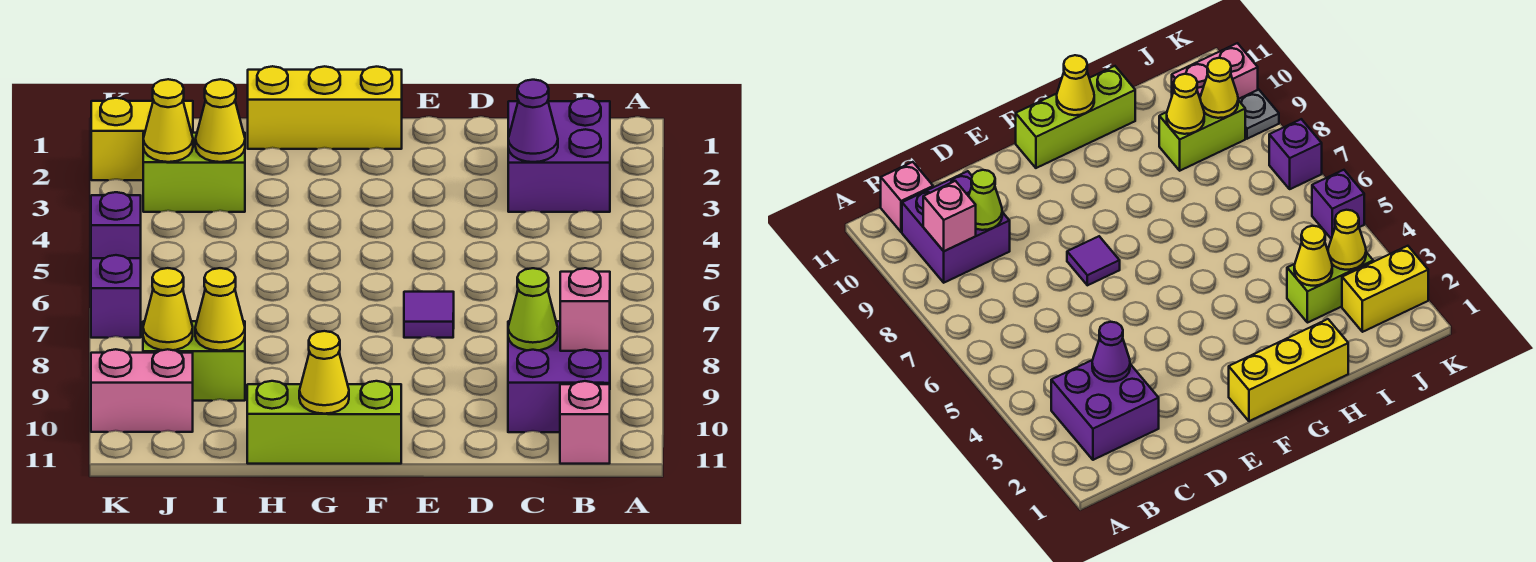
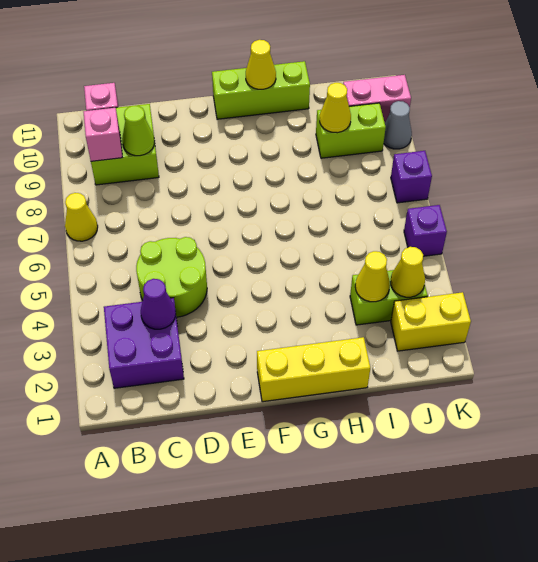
purple brick B9:C10 level 1 -> lime brick B9:C10 level 1
none -> lime round brick C4:D5 level 1
purple tile E7 level 1 -> none
yellow cone J9 level 2 -> yellow cone A7 level 1
grey plate K9 level 1 -> grey cone K9 level 1

